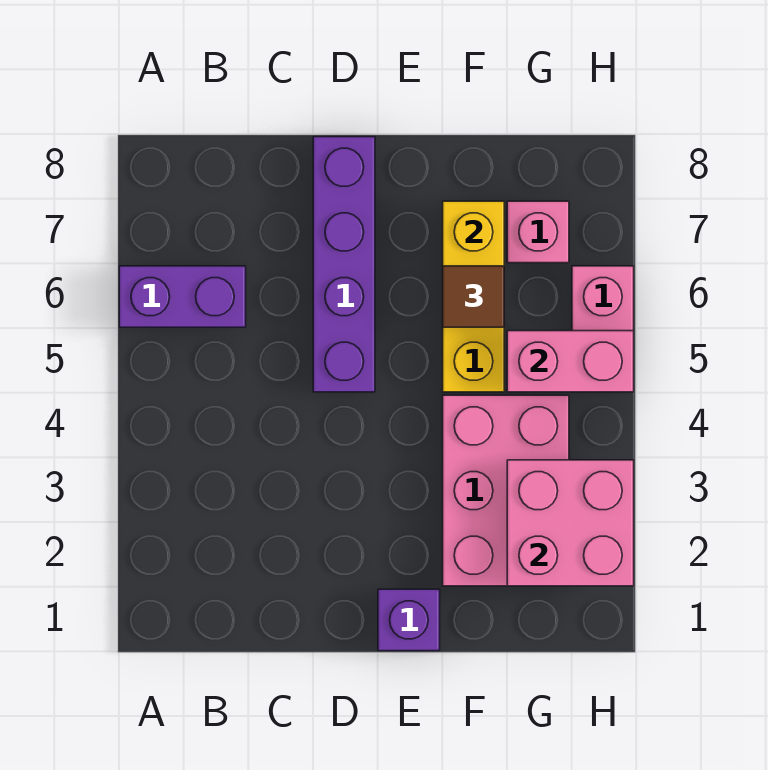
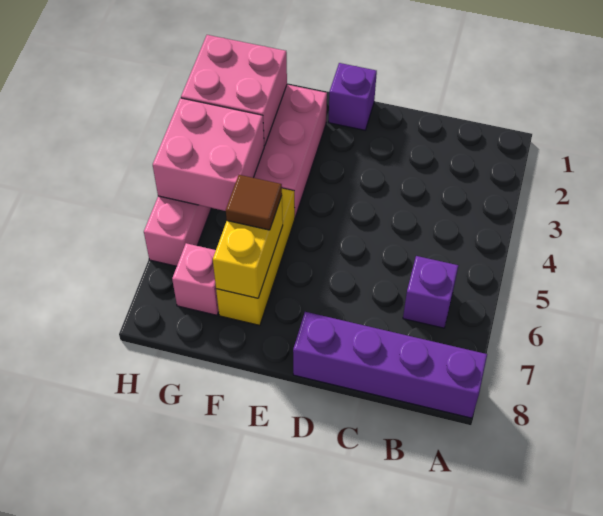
purple brick A6:B6 level 1 -> purple brick B6 level 1
purple brick D5:D8 level 1 -> purple brick A8:D8 level 1
pink brick G5:H5 level 2 -> pink brick G4:H5 level 2

